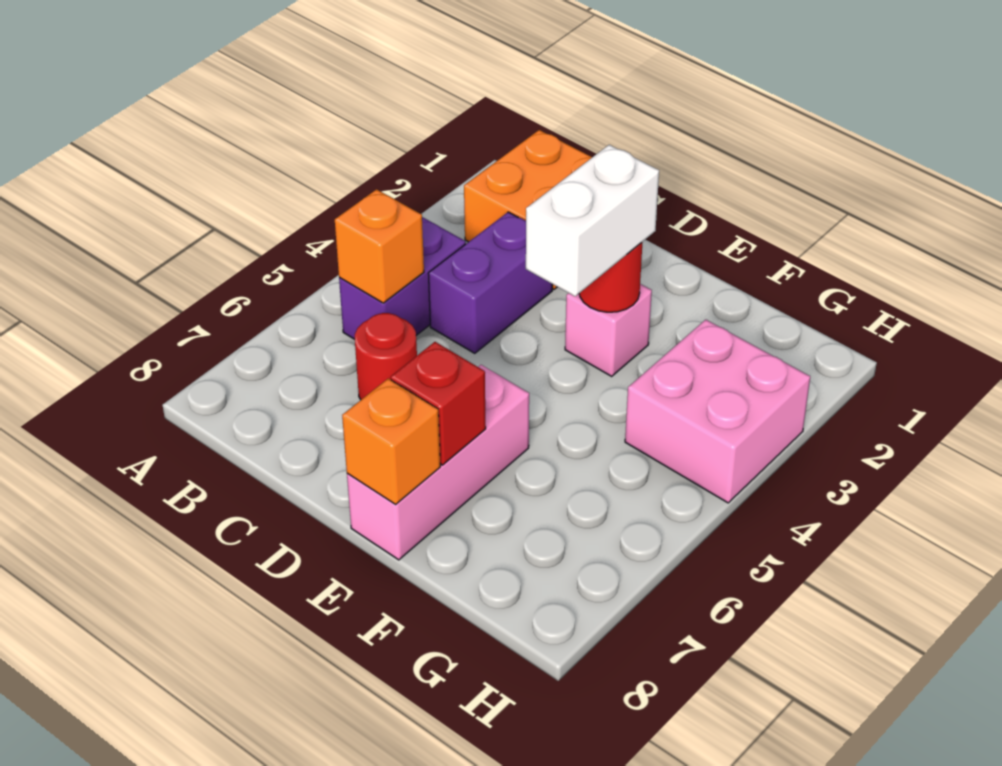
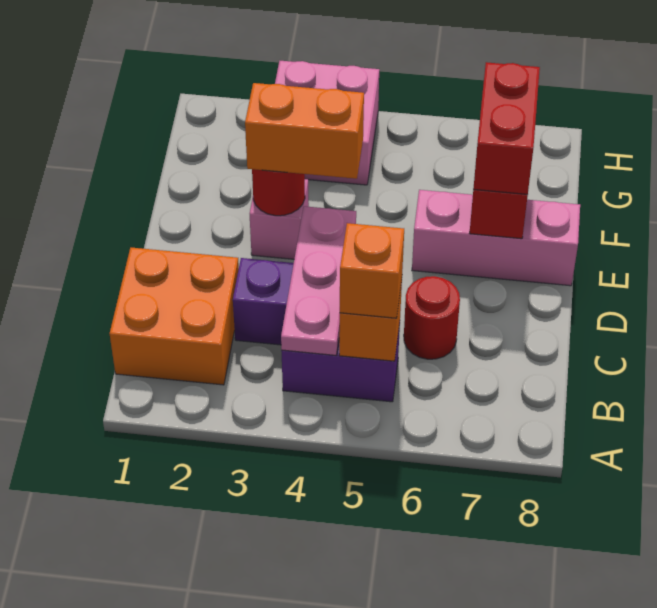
none -> pink plate B4:D4 level 2
white brick E3:E4 level 3 -> orange brick E3:E4 level 3
none -> red brick E7:F7 level 3
orange brick E8 level 2 -> orange brick B5 level 3

